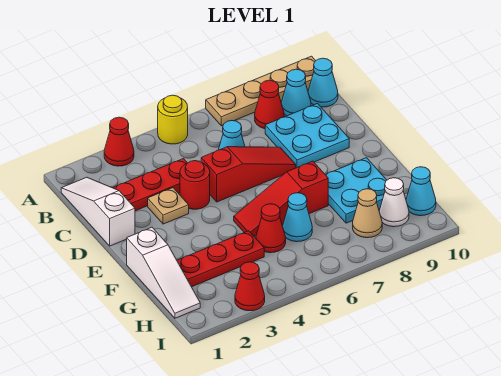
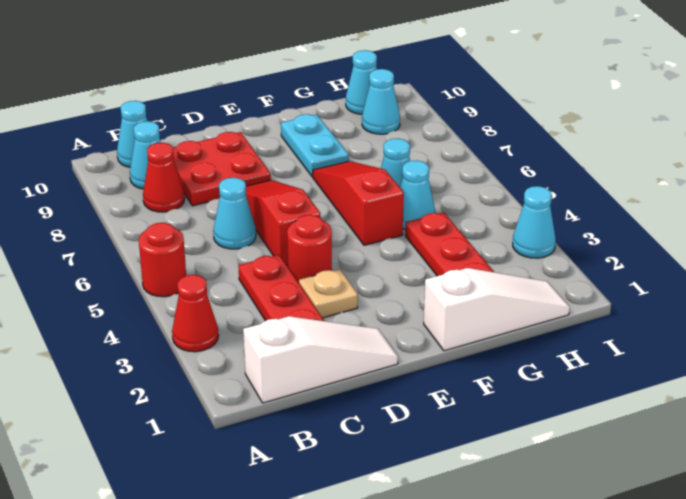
yellow round brick A5 level 1 -> red round brick A5 level 1
tan plate A7:A10 level 1 -> none
white slope B1:D1 level 1 top D -> white slope B1:D1 level 1 top B
cyan plate C8:D9 level 1 -> red plate C8:D9 level 1
red slope F5:F7 level 1 top 7 -> red slope F5:F7 level 1 top 5
cyan plate F8:G9 level 1 -> cyan plate F8:F9 level 1
red cone G5 level 1 -> cyan cone G5 level 1
tan cone H8 level 1 -> none
white cone H9 level 1 -> cyan cone H9 level 1
red cone I3 level 1 -> cyan cone I3 level 1

